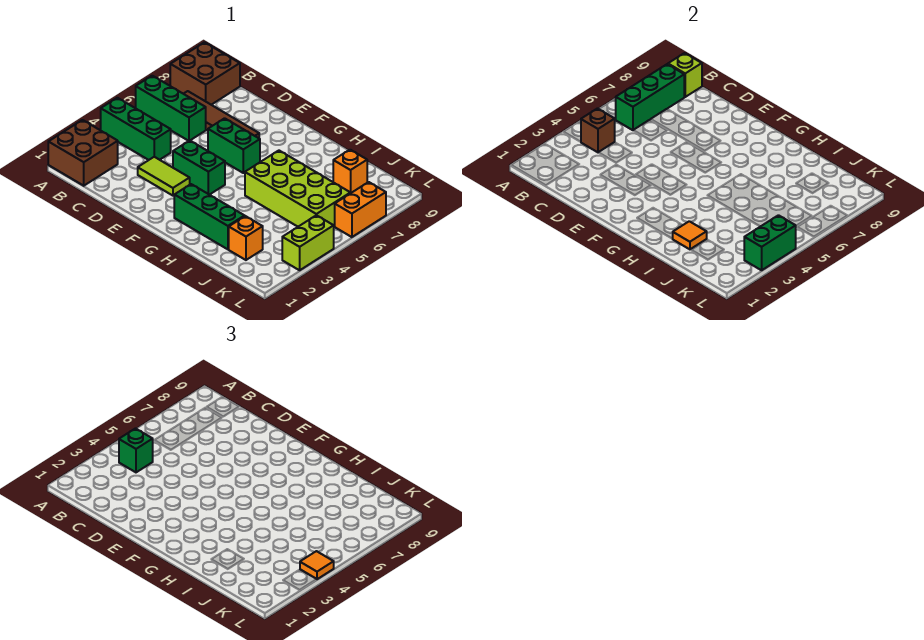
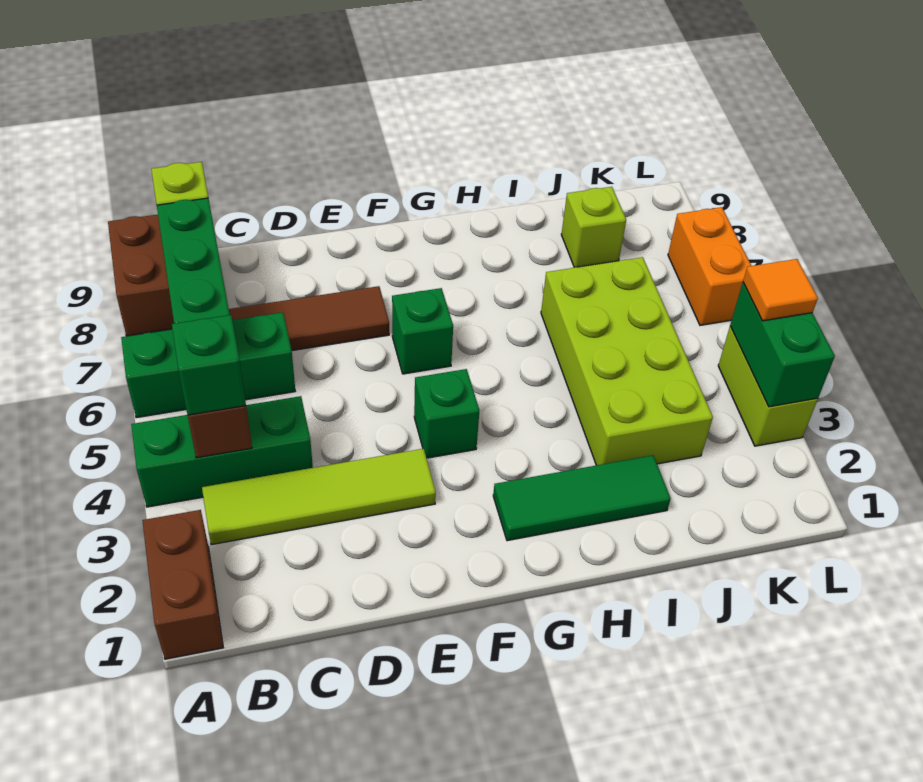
brown brick A1:B2 level 1 -> brown brick A1:A2 level 1
lime tile D3:E3 level 1 -> lime tile B3:E3 level 1
green brick E4:F4 level 1 -> green brick F4 level 1
green brick E6:F6 level 1 -> green brick F6 level 1
green brick G2:I2 level 1 -> green tile G2:I2 level 1
lime brick H5:K6 level 1 -> lime brick I3:J6 level 1
orange tile I2 level 2 -> none
orange brick J2 level 1 -> none
orange brick J8 level 1 -> lime brick J8 level 1

